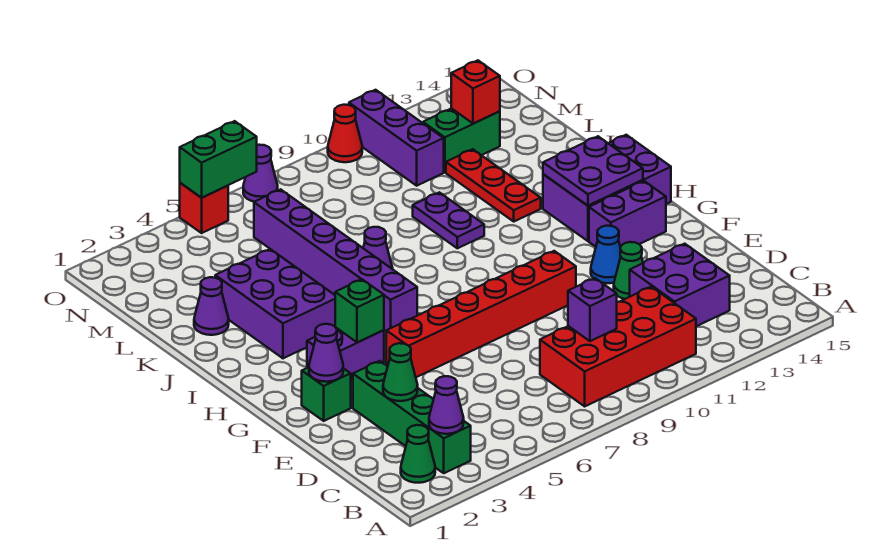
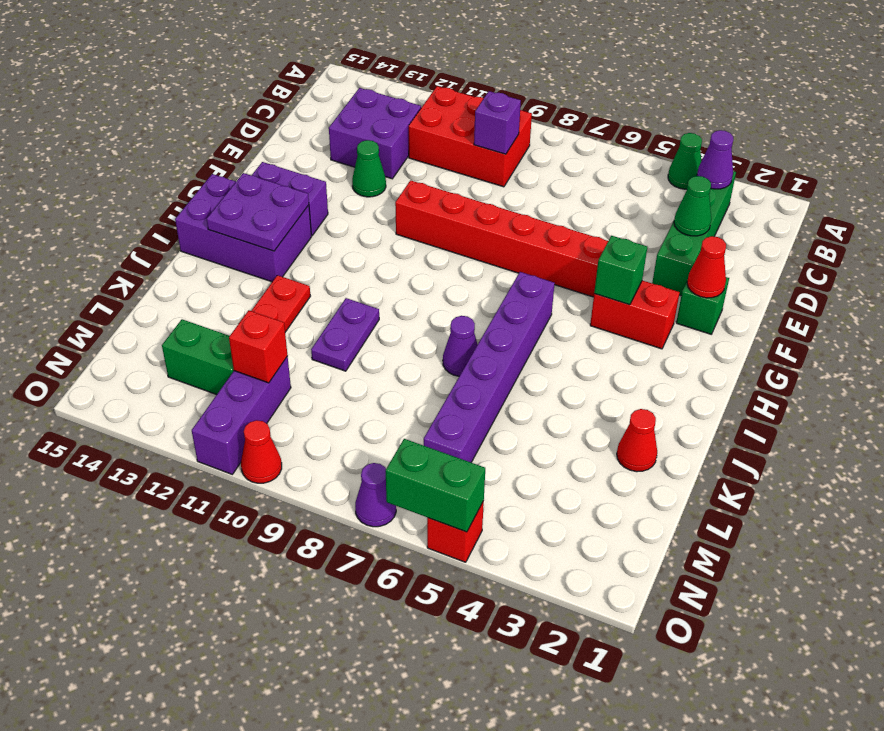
green cone B2 level 1 -> green cone A4 level 1
red brick B8:C11 level 1 -> red brick B9:C11 level 1
purple cone F2 level 2 -> red cone F2 level 2
blue cone F12 level 1 -> none
purple brick G3:G4 level 1 -> red brick G3:G4 level 1
purple brick I3:K4 level 1 -> none
purple cone K2 level 1 -> red cone K2 level 1
red brick M13 level 2 -> red brick M11 level 2

